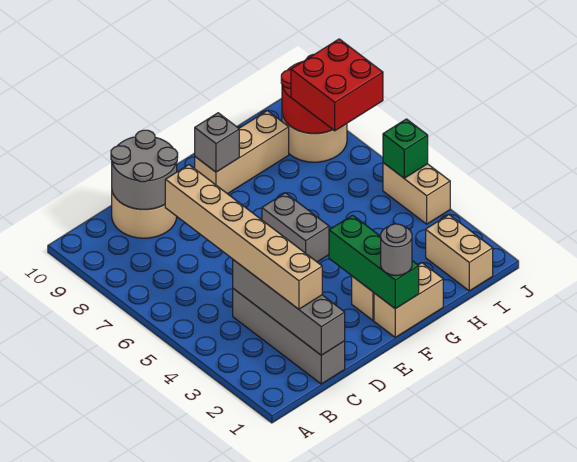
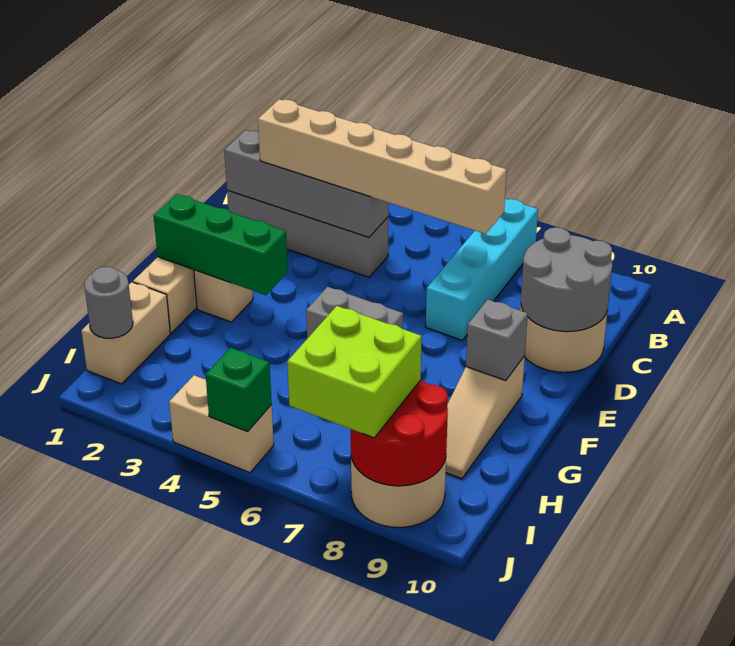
none -> cyan brick A7:D7 level 1
grey round brick F1 level 3 -> grey round brick I1 level 2
tan brick F9:H9 level 1 -> tan slope F9:H9 level 1 top F
tan brick I1:I2 level 1 -> tan brick H1:I1 level 1
red brick I7:J8 level 3 -> lime brick I7:J8 level 3

